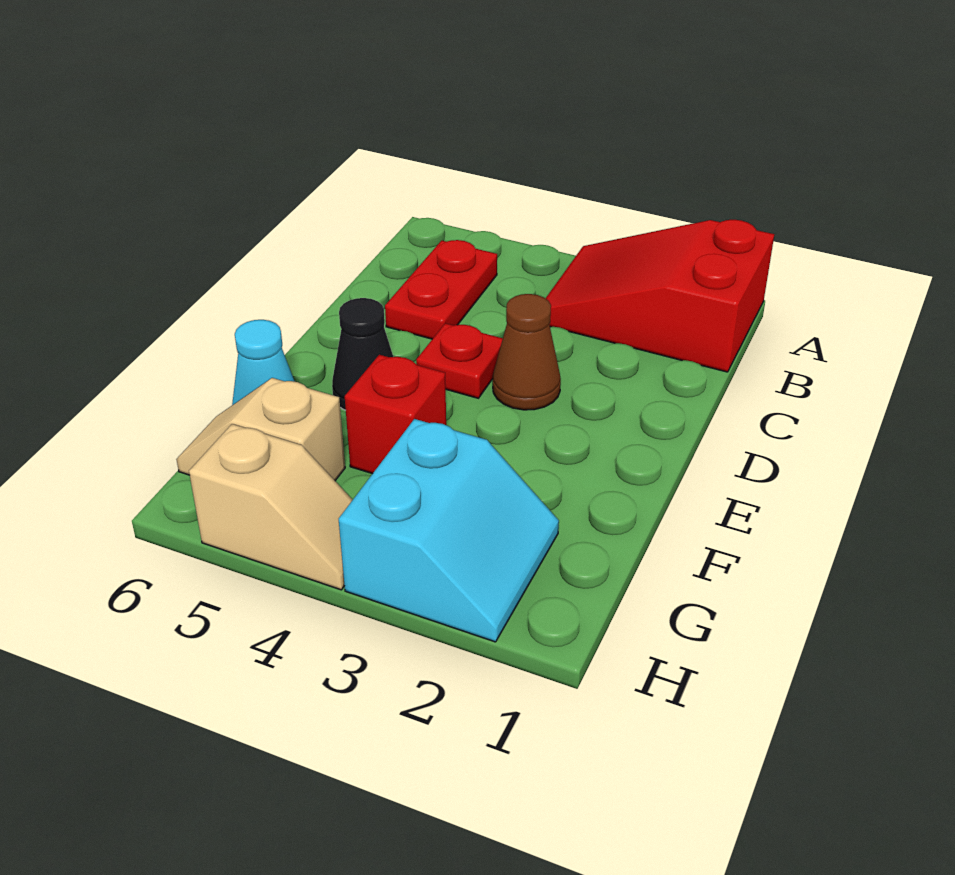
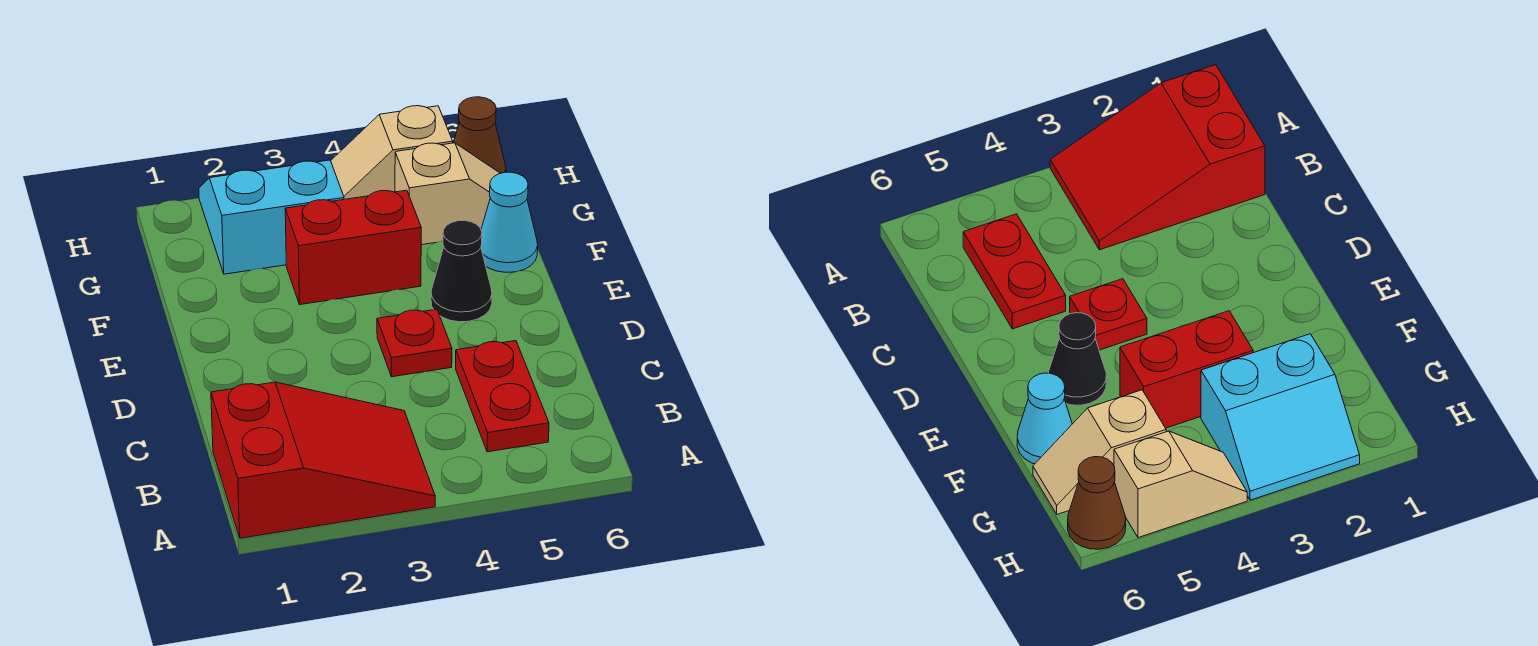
brown cone D3 level 1 -> brown cone H6 level 1
red brick F4 level 1 -> red brick F3:F4 level 1
cyan slope G2:H3 level 1 top 3 -> cyan slope G2:H3 level 1 top G

